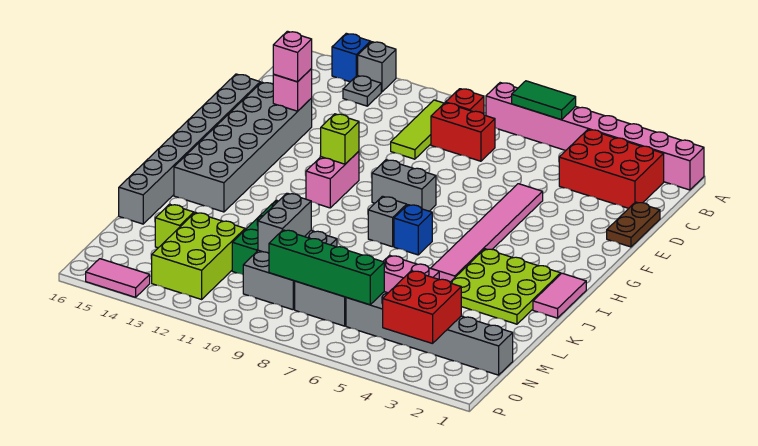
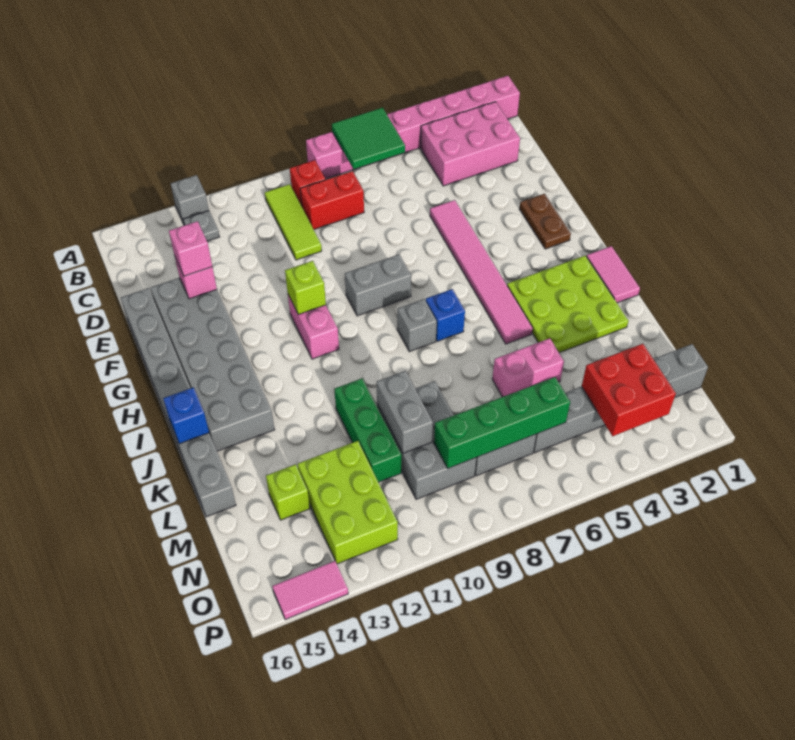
green tile A6:A7 level 2 -> green tile A6:B7 level 2
blue brick A14 level 1 -> blue brick J16 level 2
red brick B2:C4 level 1 -> pink brick B2:C4 level 1
brown plate D1:E1 level 1 -> brown plate F2:G2 level 1

